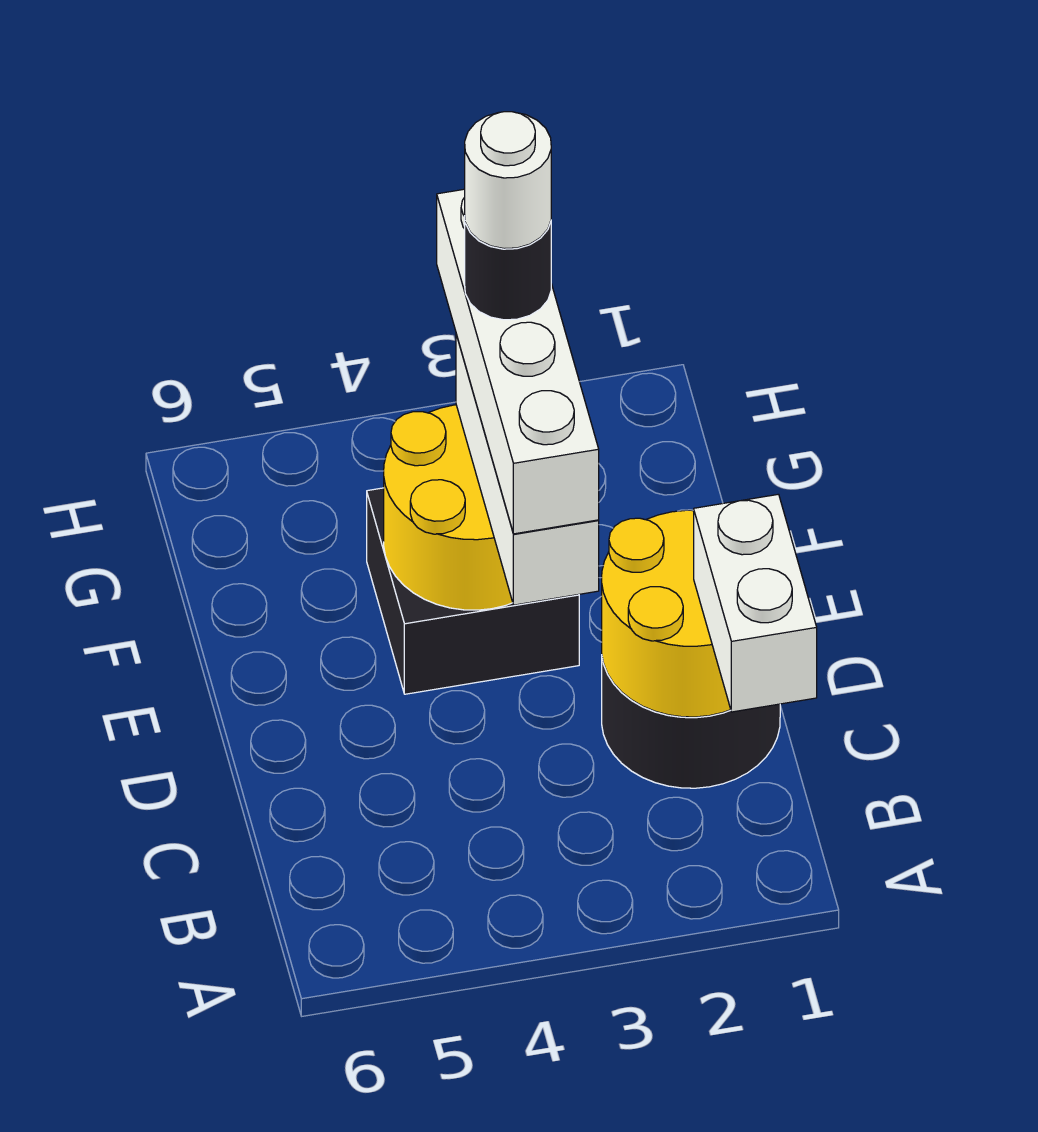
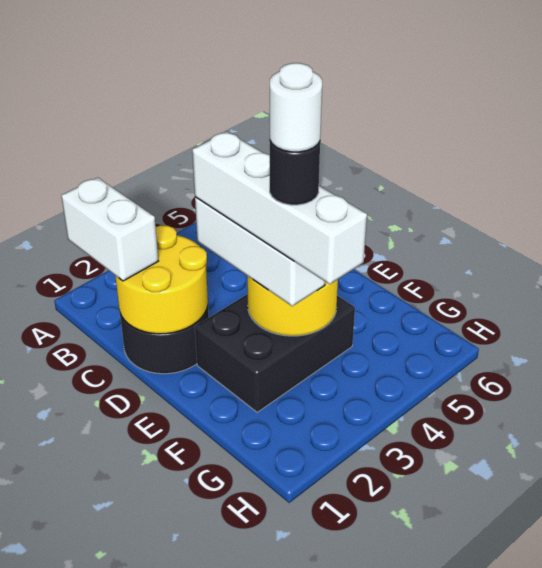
black brick E3:F4 level 1 -> black brick E2:F4 level 1

